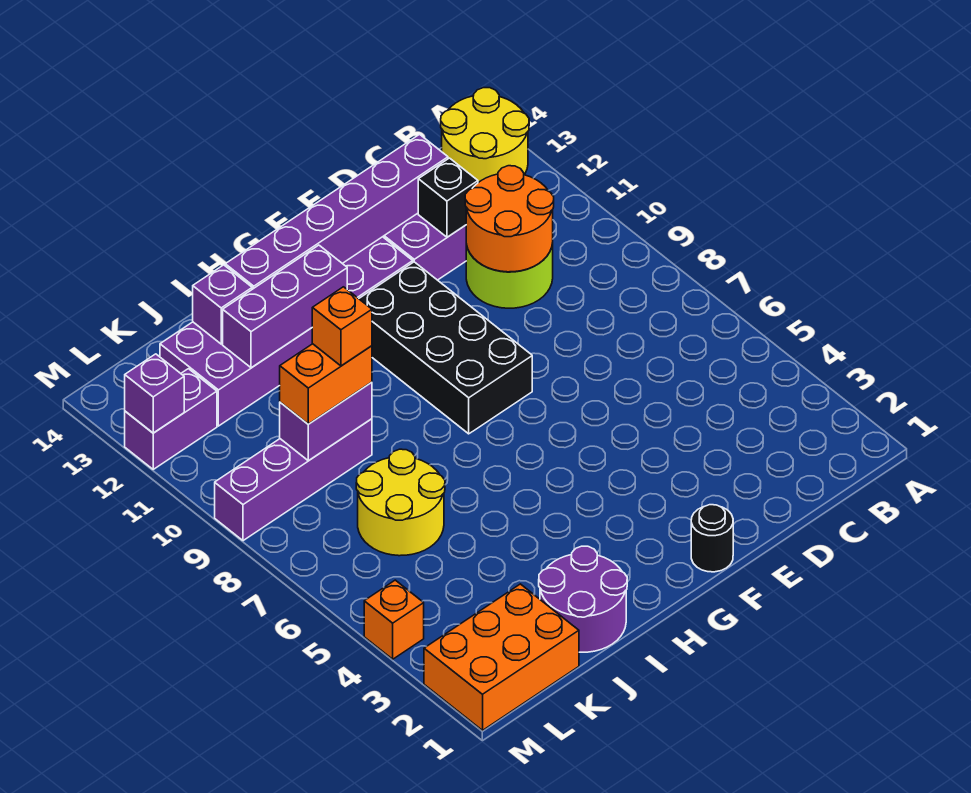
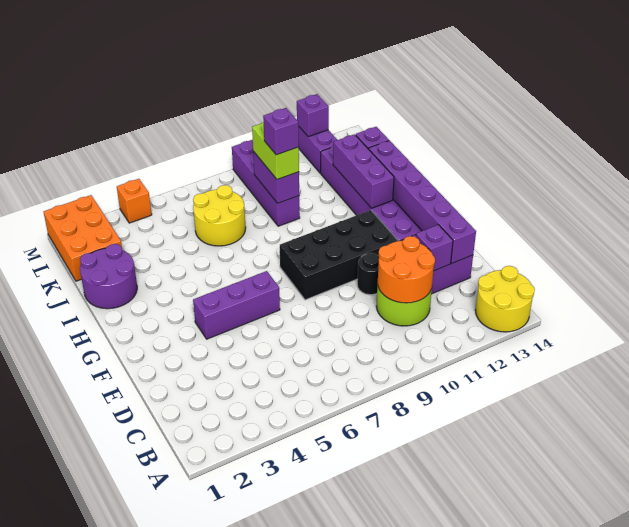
black brick D12 level 2 -> purple brick D12 level 2
black round brick F1 level 1 -> black round brick E10 level 1
none -> purple brick F4:F6 level 1
orange brick J9:K9 level 3 -> lime brick J9:K9 level 3
orange brick J9 level 4 -> purple brick J9 level 4

